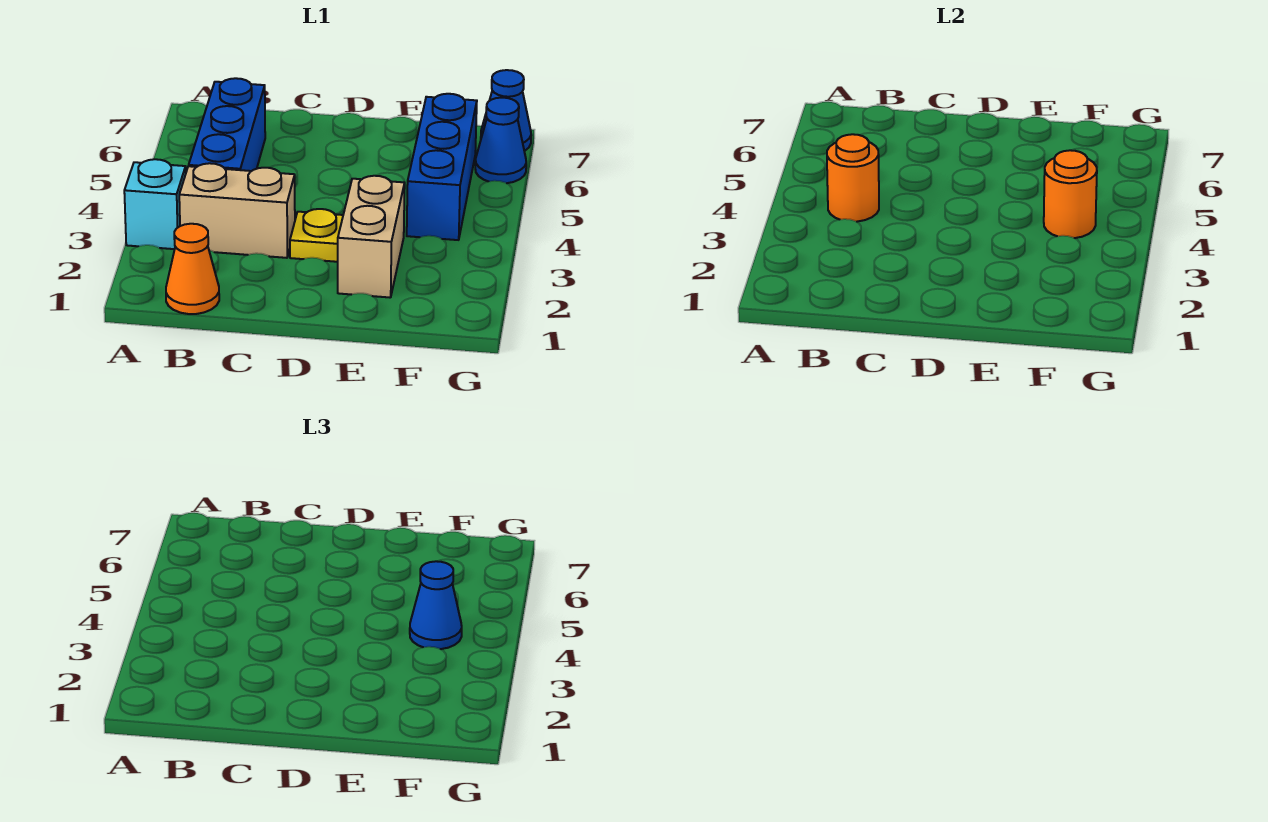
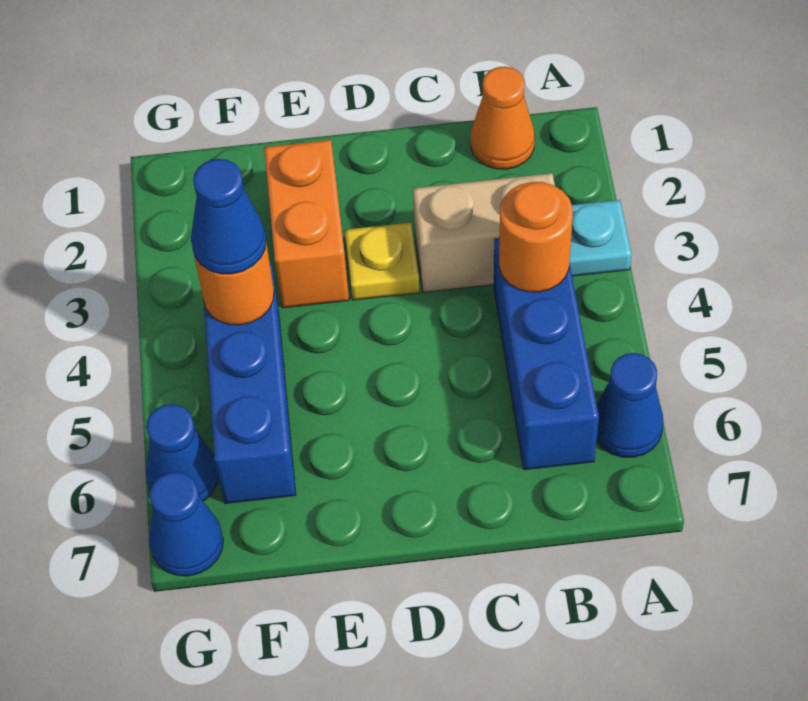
cyan brick A3 level 1 -> cyan plate A3 level 1
none -> blue cone A6 level 1
tan brick E2:E3 level 1 -> orange brick E2:E3 level 1

